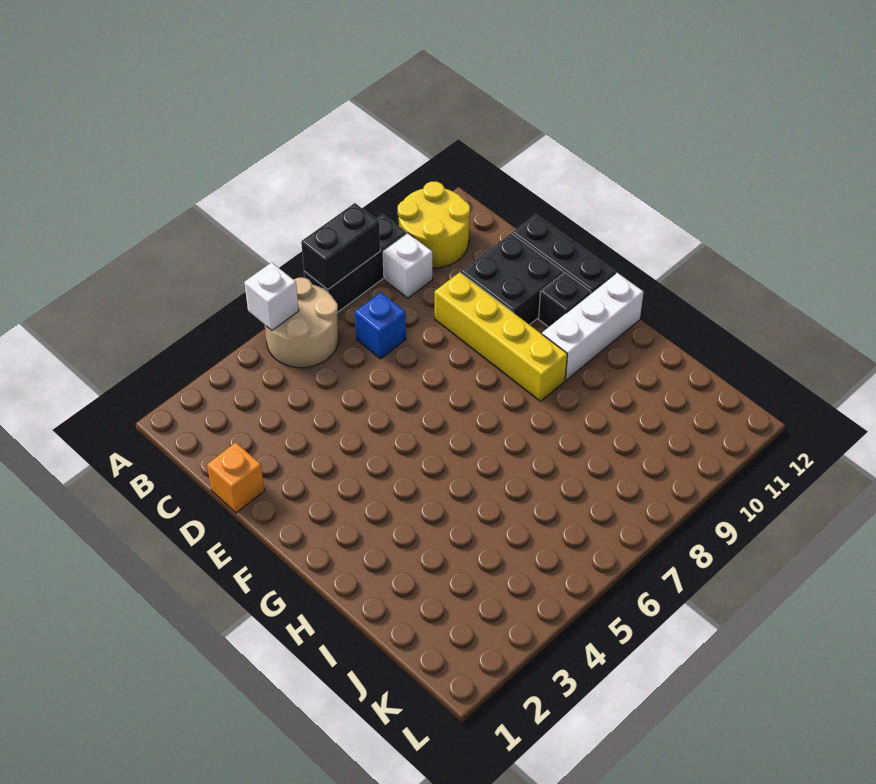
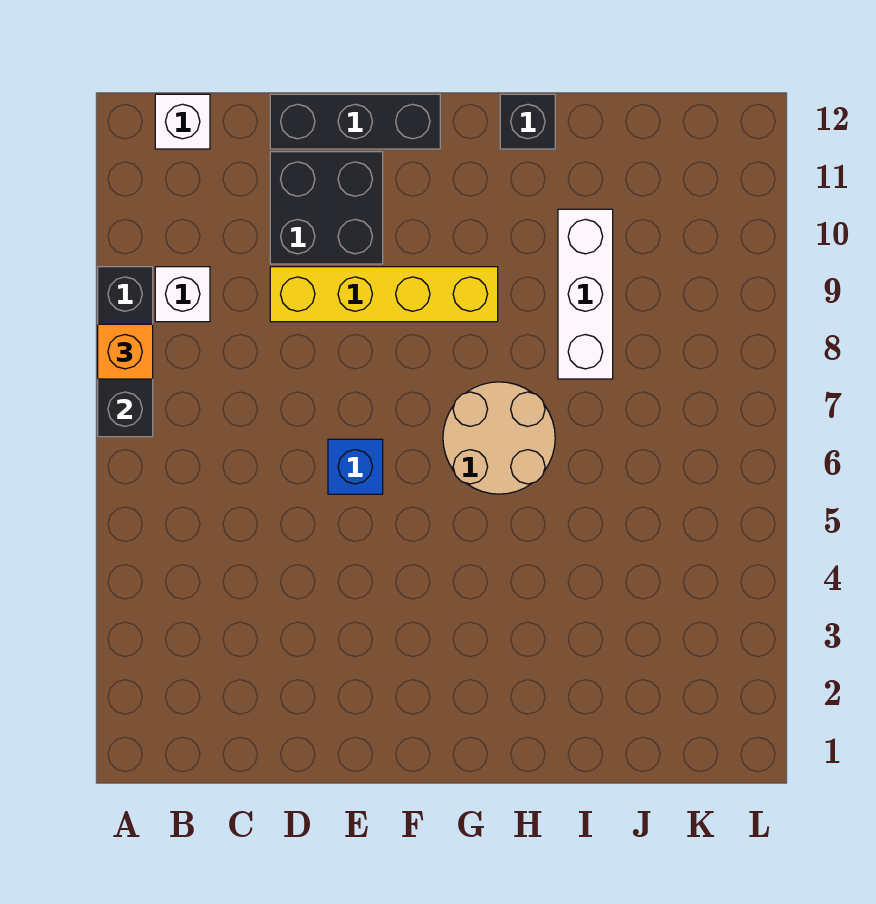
tan round brick A5:B6 level 1 -> tan round brick G6:H7 level 1
white brick A5 level 2 -> white brick B12 level 1
yellow round brick A10:B11 level 1 -> none
blue brick C7 level 1 -> blue brick E6 level 1
orange brick D1 level 1 -> orange brick A8 level 3
black brick F11 level 1 -> black brick H12 level 1
white brick G10:G12 level 1 -> white brick I8:I10 level 1

